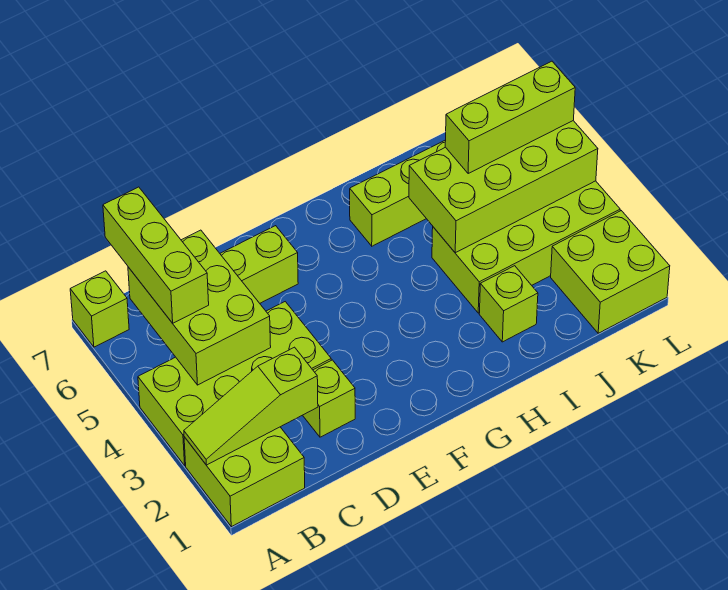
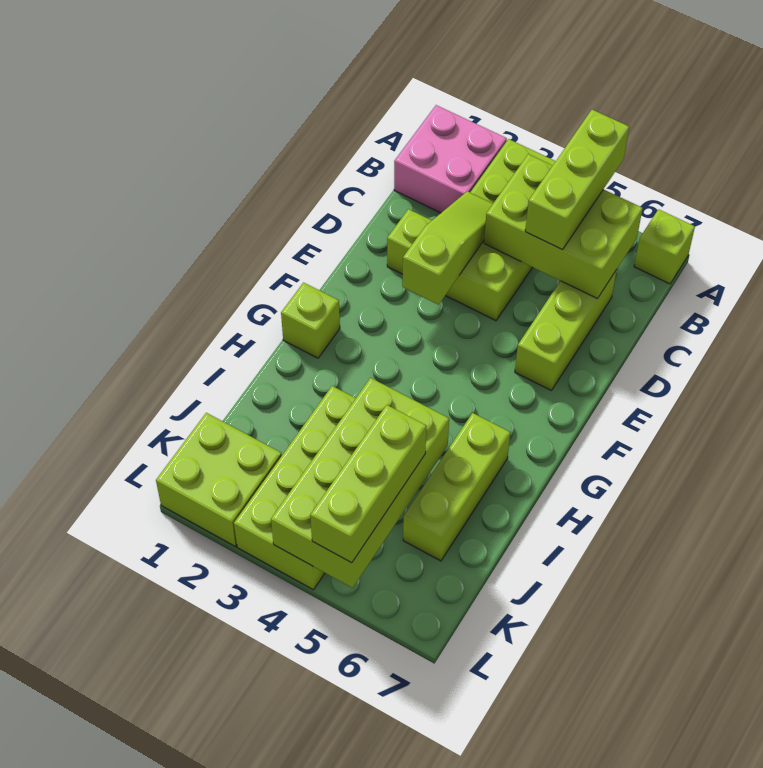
lime brick A1:B2 level 1 -> pink brick A1:B2 level 1
lime slope A2:C2 level 2 top C -> lime slope C3:E3 level 2 top E
lime brick B5:B7 level 3 -> lime brick A5:C5 level 3
lime brick I2 level 1 -> lime brick G1 level 1

